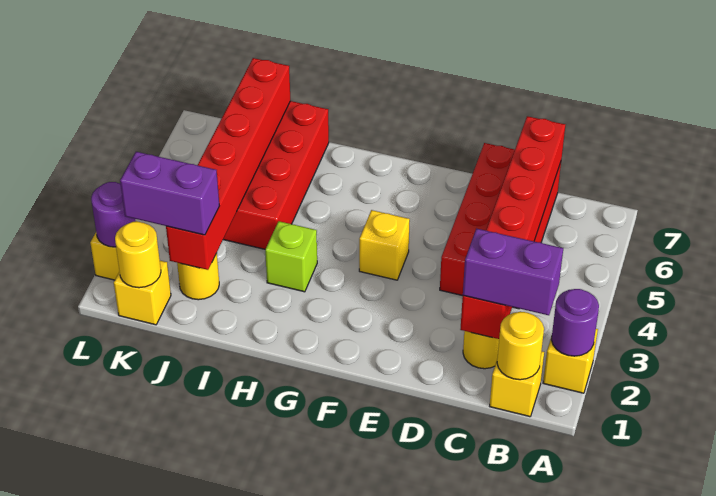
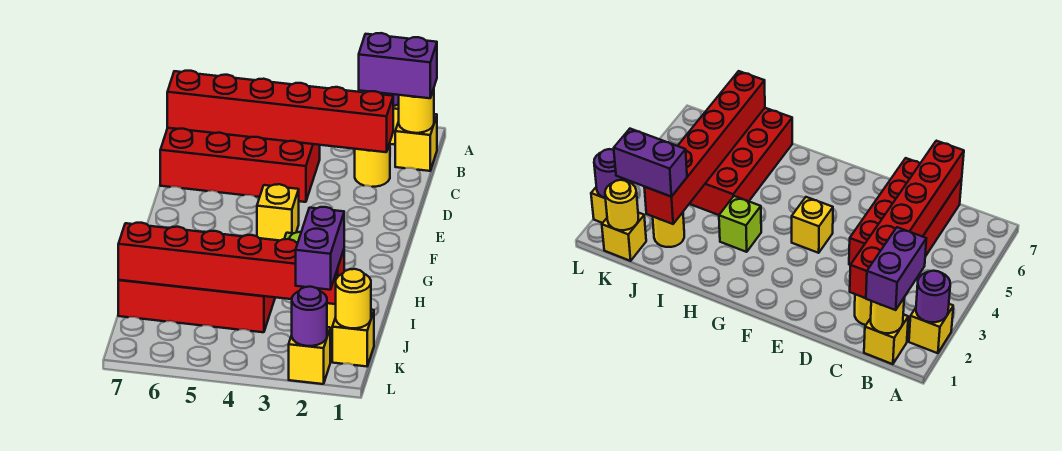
purple brick B2:C2 level 3 -> purple brick B1:B2 level 3

